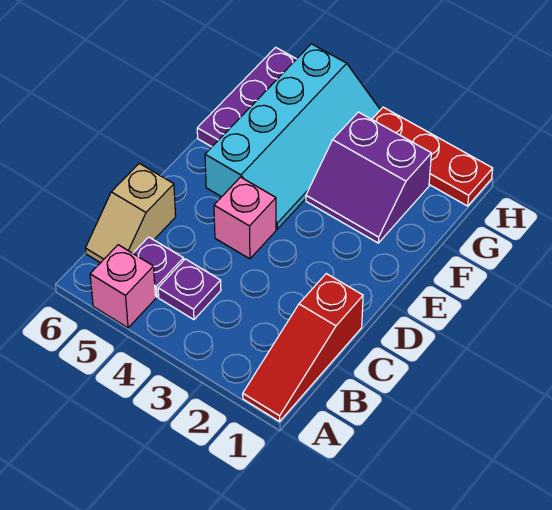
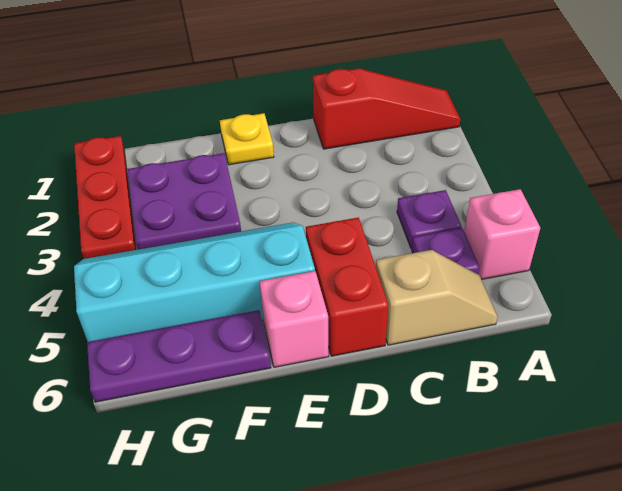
pink brick D4 level 1 -> pink brick E6 level 1
none -> red brick D5:D6 level 1
none -> yellow plate E1 level 1
purple slope F2:G3 level 1 top G -> purple plate F2:G3 level 1

